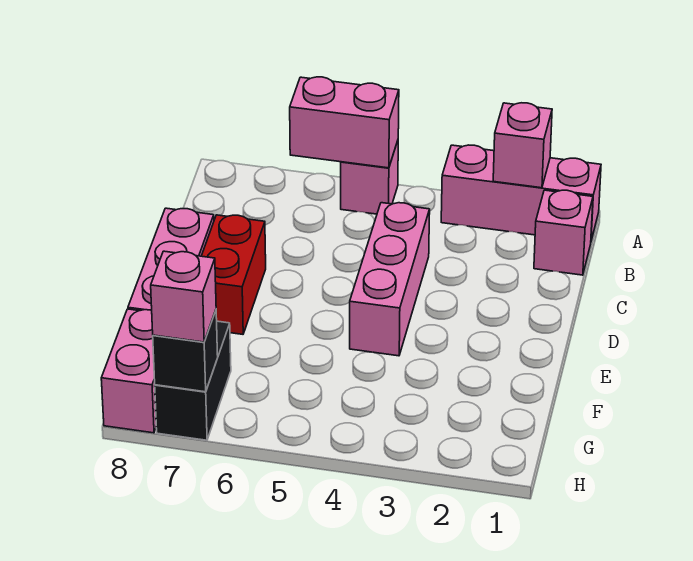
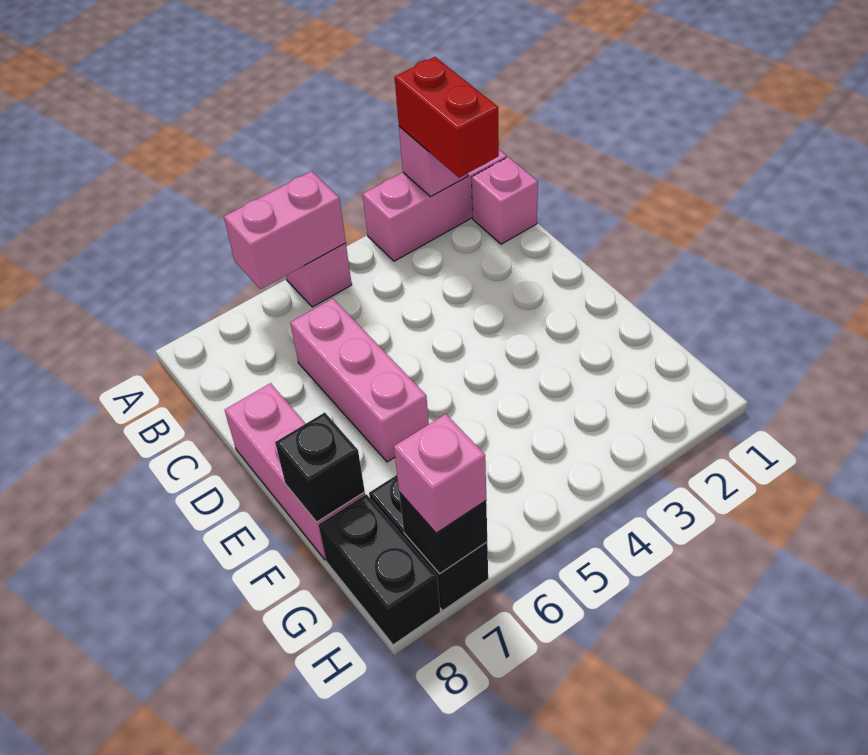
pink brick C4:E4 level 1 -> pink brick C6:E6 level 1
red brick D7:E7 level 1 -> red brick A2:B2 level 3
none -> black brick F8 level 2
pink brick G8:H8 level 1 -> black brick G8:H8 level 1

